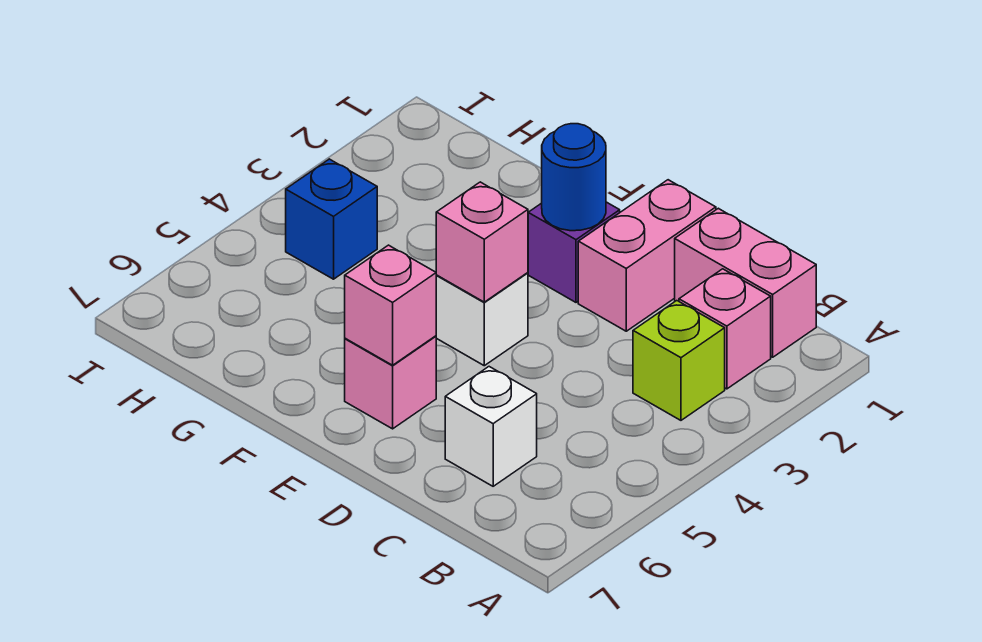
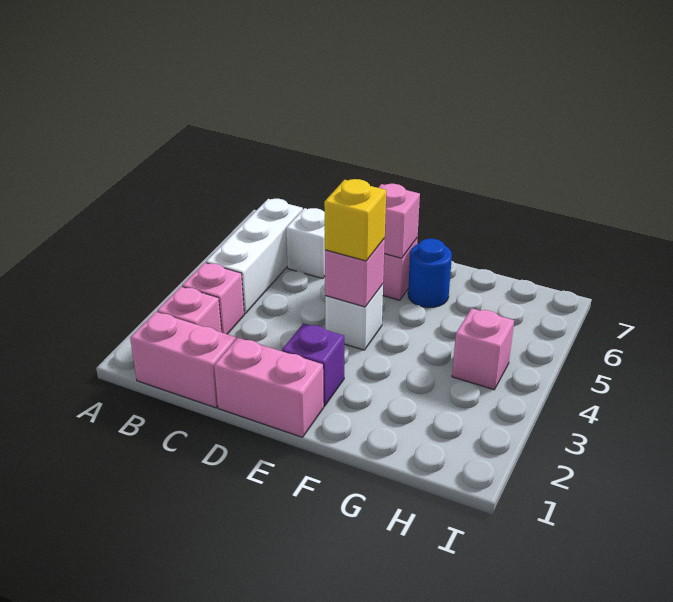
lime brick B3 level 1 -> pink brick B3 level 1
none -> white brick B4:B6 level 1
pink brick D1:D2 level 1 -> pink brick D1:E1 level 1
blue round brick E2 level 2 -> blue round brick F6 level 1
none -> yellow brick E4 level 3
blue brick H4 level 1 -> pink brick H4 level 1

